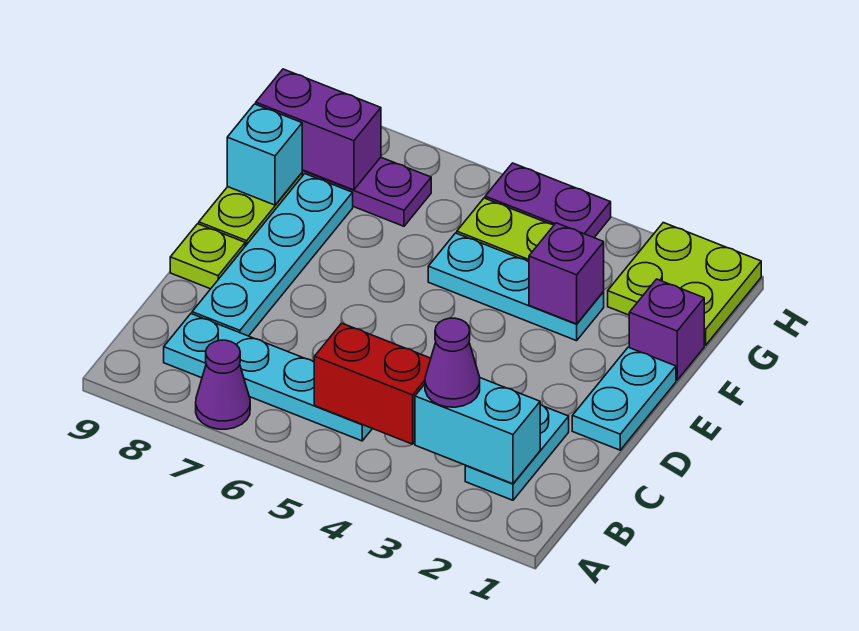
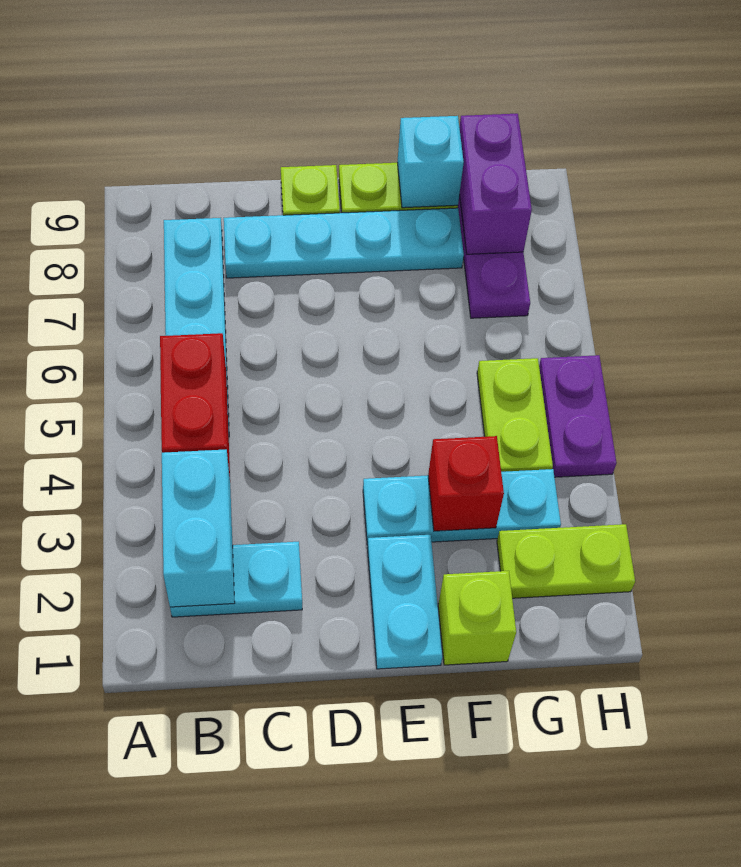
purple cone A7 level 1 -> none
purple cone B3 level 3 -> none
cyan plate D1:E1 level 1 -> cyan plate E1:E2 level 1
purple brick F1 level 1 -> lime brick F1 level 1
cyan plate F3:F5 level 1 -> cyan plate E3:G3 level 1
purple brick F3 level 2 -> red brick F3 level 2
lime plate G1:H2 level 1 -> lime plate G2:H2 level 1

